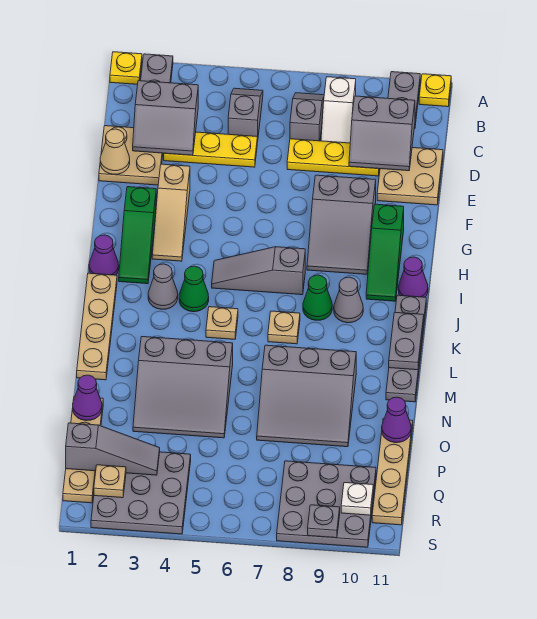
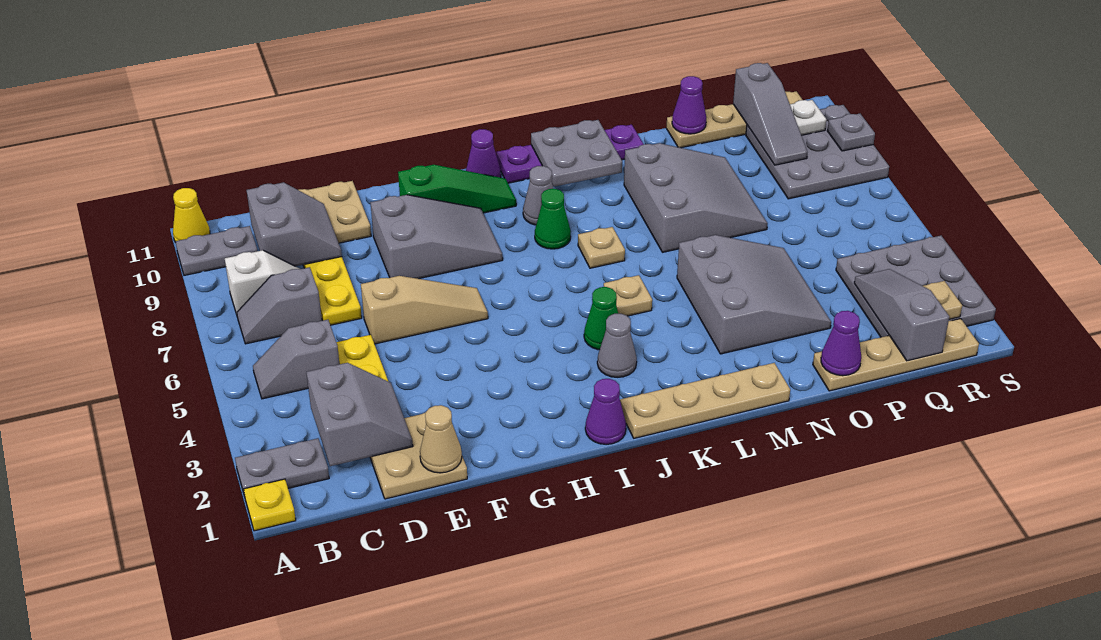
yellow plate A11 level 1 -> yellow cone A11 level 1
tan slope F3:H3 level 1 top F -> tan slope E6:G6 level 1 top E
green slope G2:I2 level 1 top G -> none
grey slope I5:I7 level 1 top 7 -> grey slope Q9:Q11 level 2 top 11
grey plate J11:M11 level 1 -> purple plate J11:M11 level 1
grey plate K11:L11 level 2 -> grey plate K10:L11 level 2

